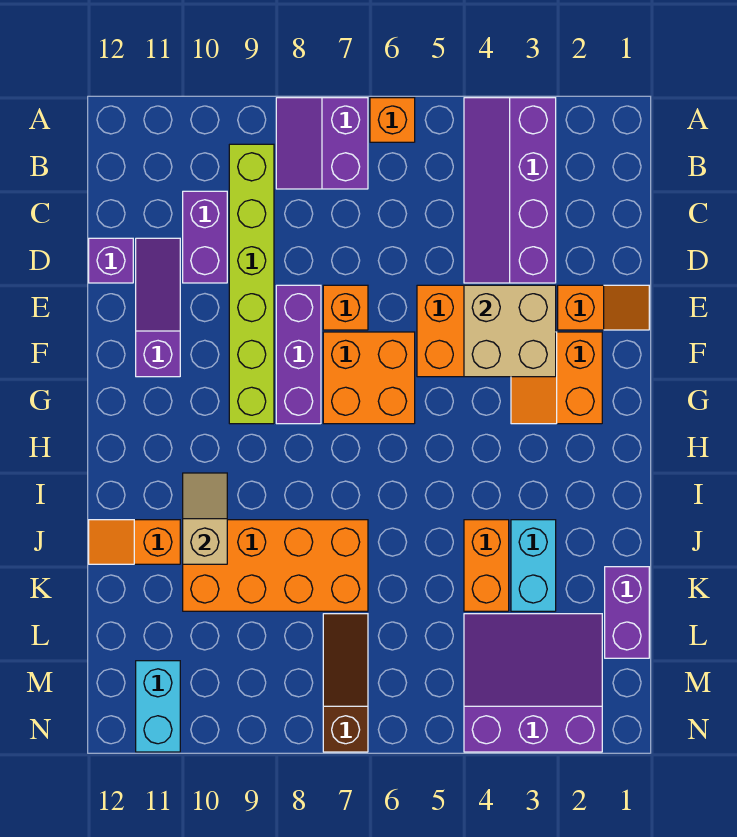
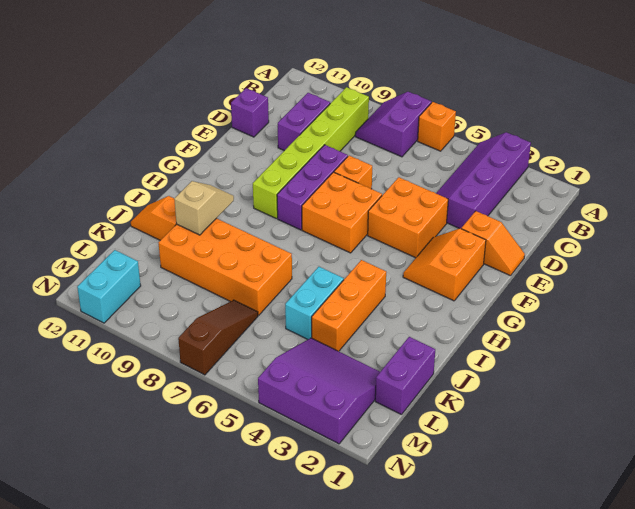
purple slope D11:F11 level 1 top F -> none
tan brick E3:F4 level 2 -> none
cyan brick J3:K3 level 1 -> cyan brick J5:K5 level 1
orange brick J4:K4 level 1 -> orange brick I4:K4 level 1

